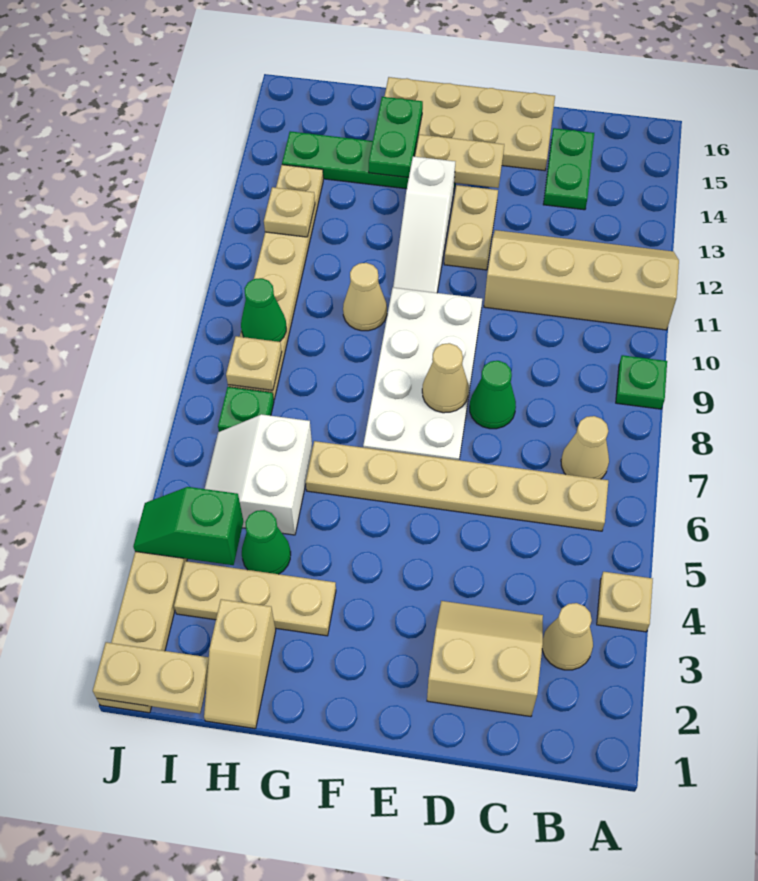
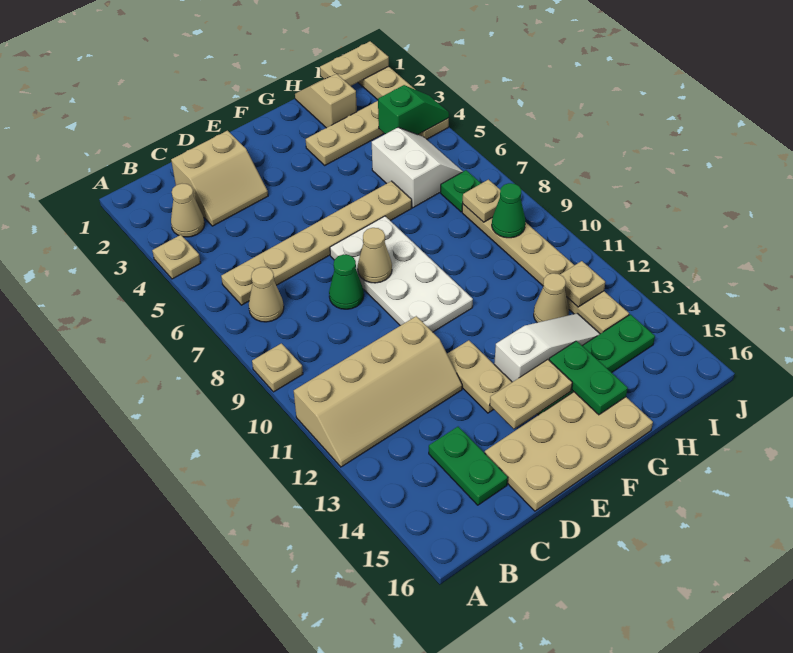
green plate A9 level 1 -> tan plate A9 level 1
white slope F11:F13 level 1 top 13 -> white slope F13:H13 level 1 top F
tan cone G10 level 1 -> tan cone H12 level 1
green cone H4 level 1 -> none

